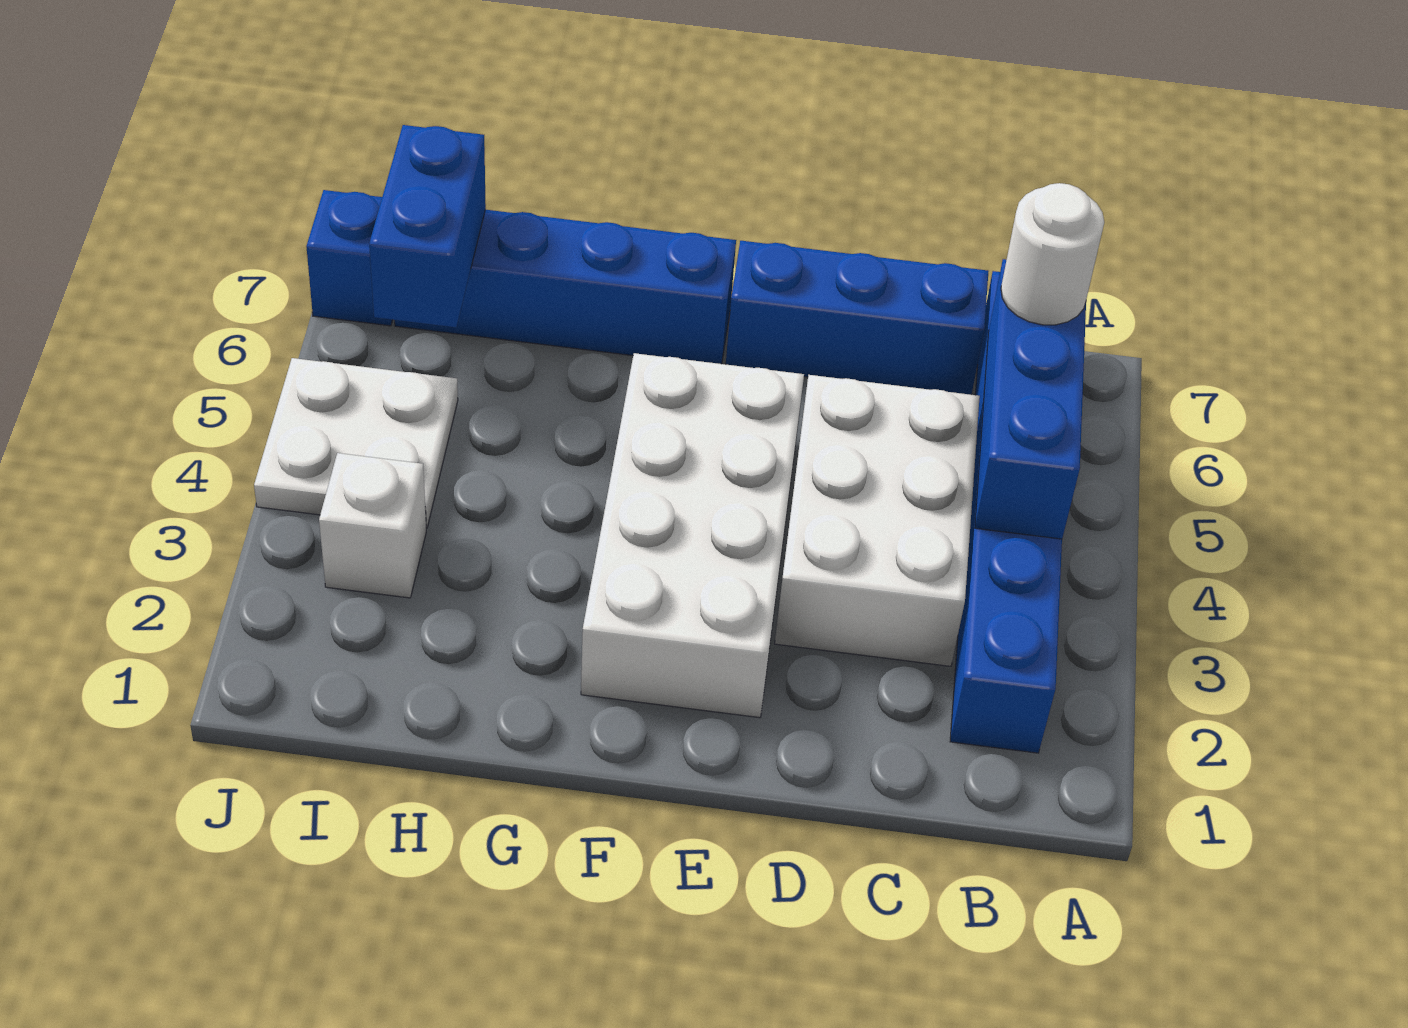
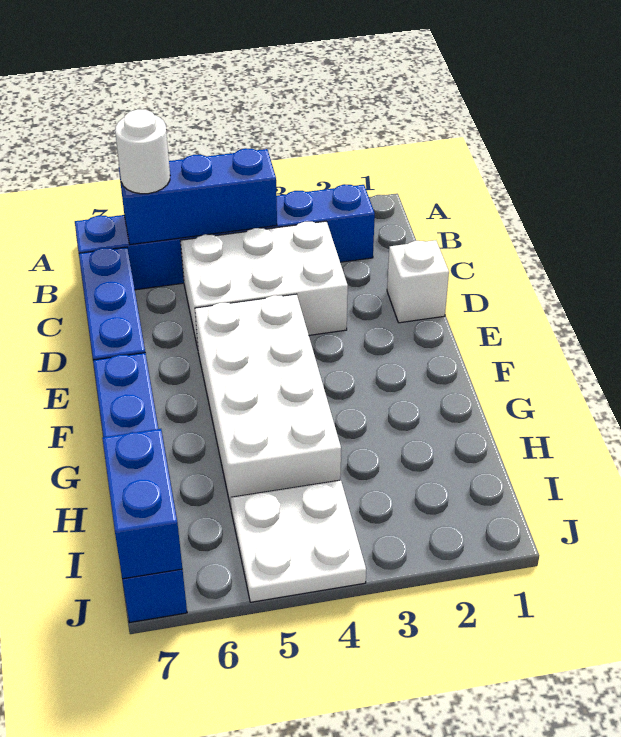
white brick E2:F5 level 1 -> white brick E4:H5 level 1
white brick I3 level 1 -> white brick D1 level 1
blue brick I6:I7 level 2 -> blue brick I7:J7 level 2

